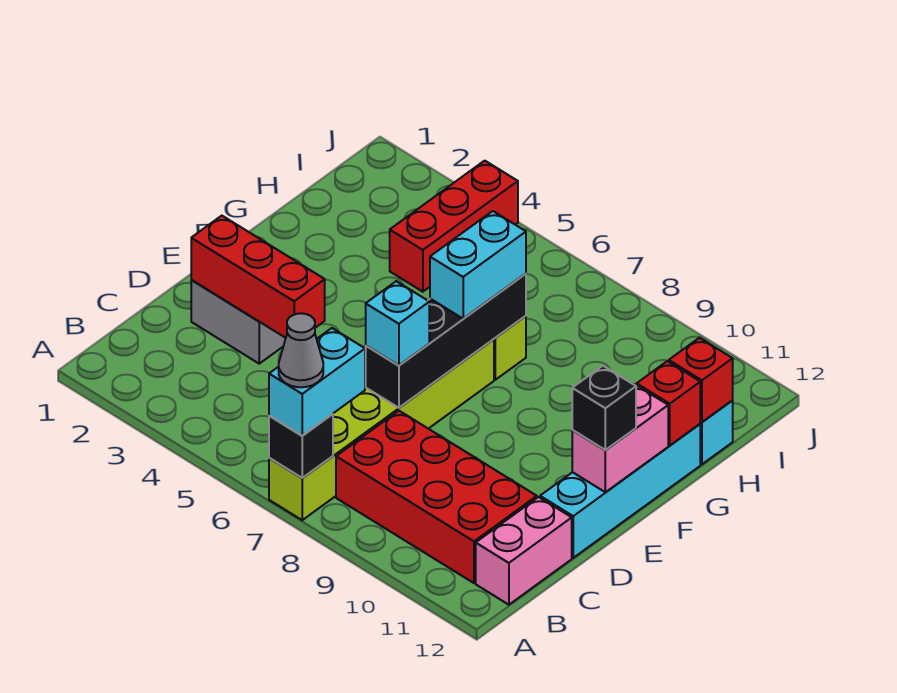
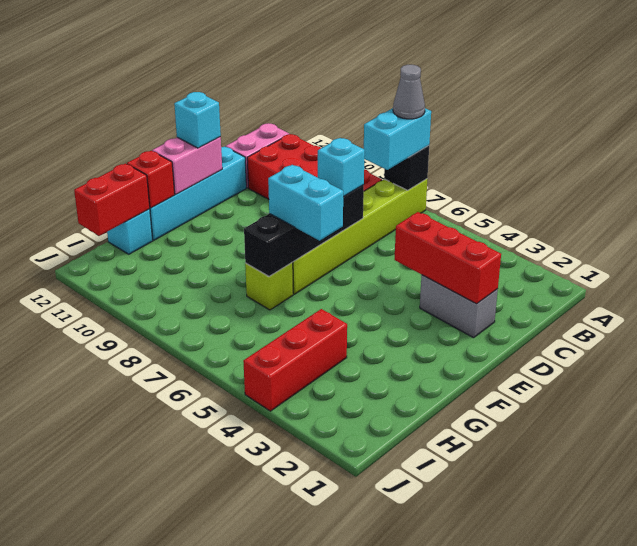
black brick E12 level 3 -> cyan brick E12 level 3
cyan brick F7:G7 level 3 -> cyan brick F6:F7 level 3
red brick H12 level 2 -> red brick H12:I12 level 2

